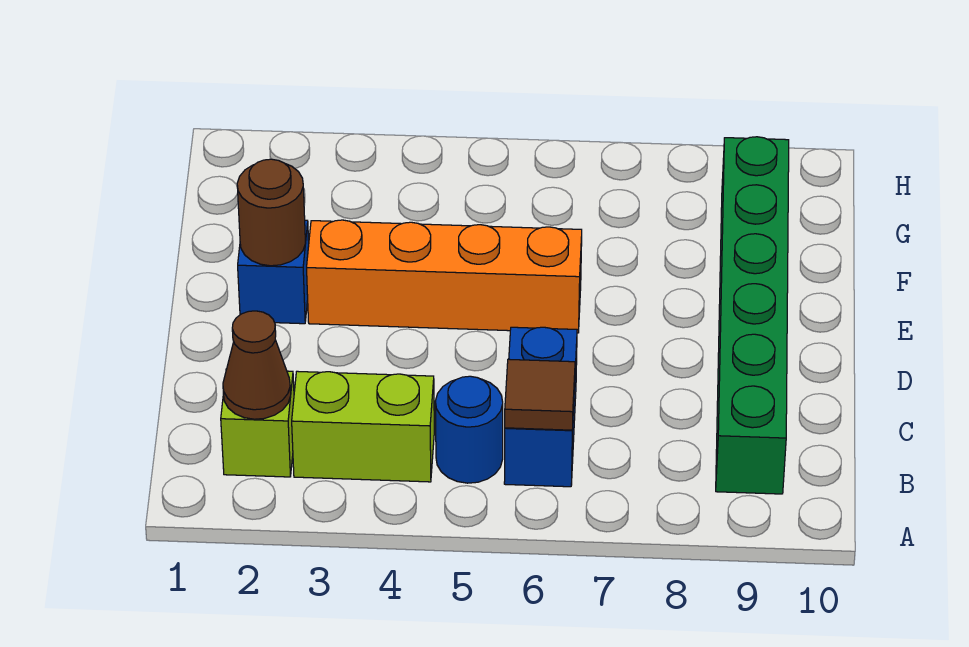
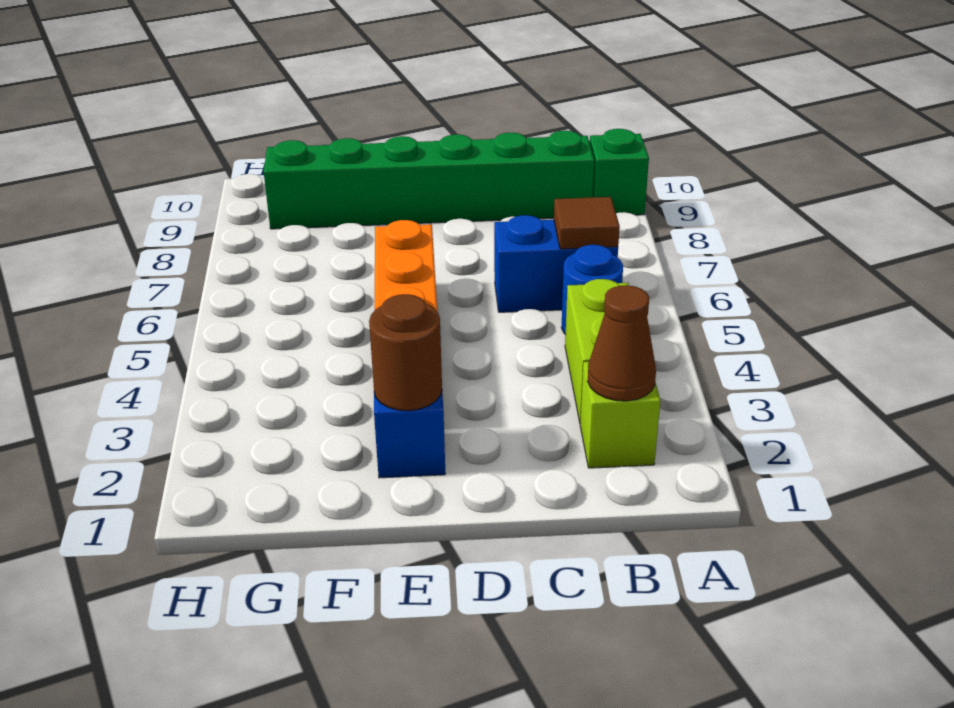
none -> green brick A9 level 1

